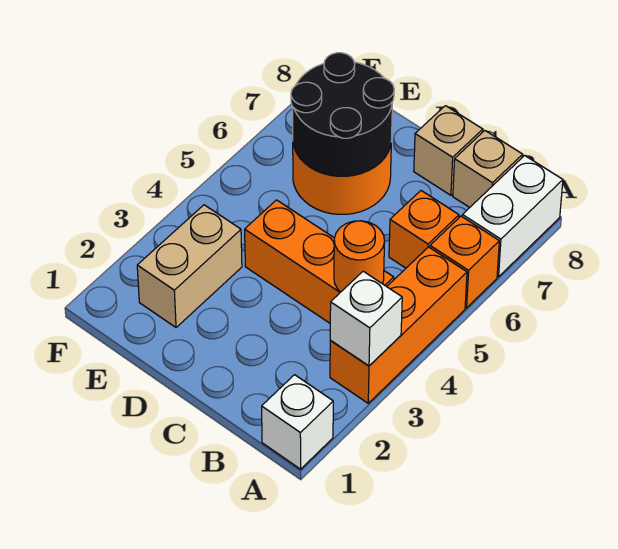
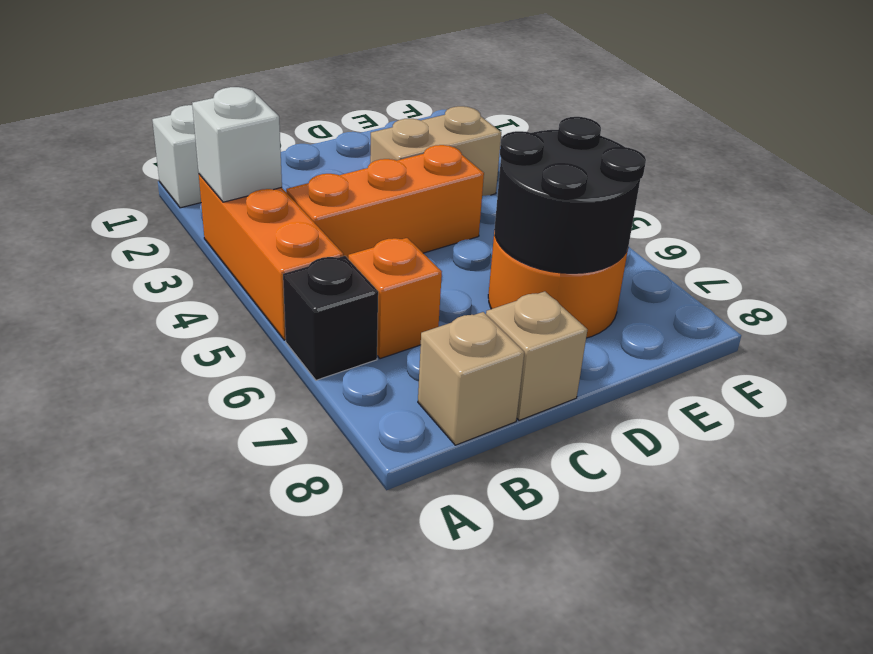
orange brick A6 level 1 -> black brick A6 level 1
white brick A7:A8 level 1 -> none
orange round brick B4 level 2 -> none
tan brick E2:E3 level 1 -> tan brick D3:E3 level 1

